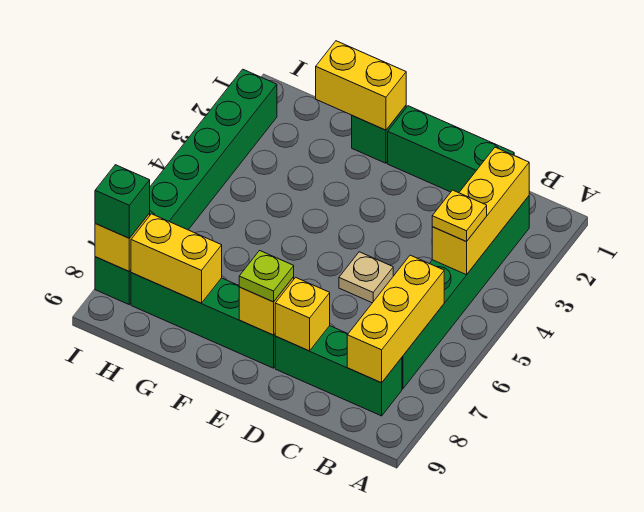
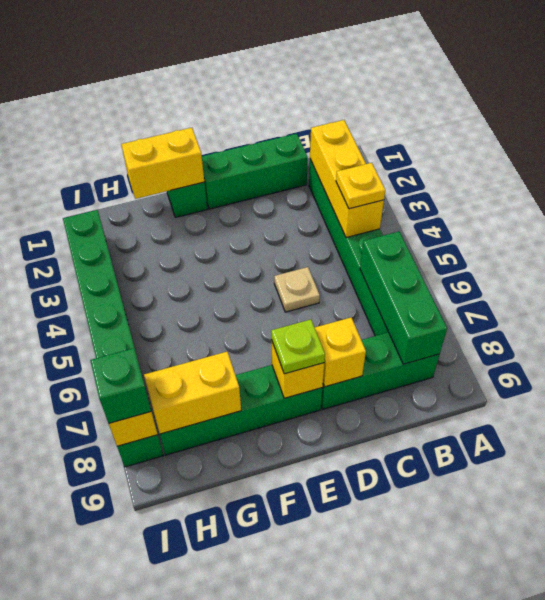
yellow brick B6:B8 level 2 -> green brick B6:B8 level 2

